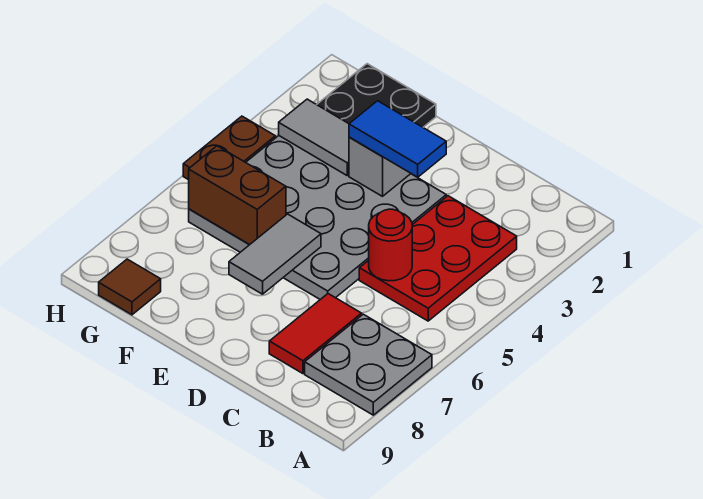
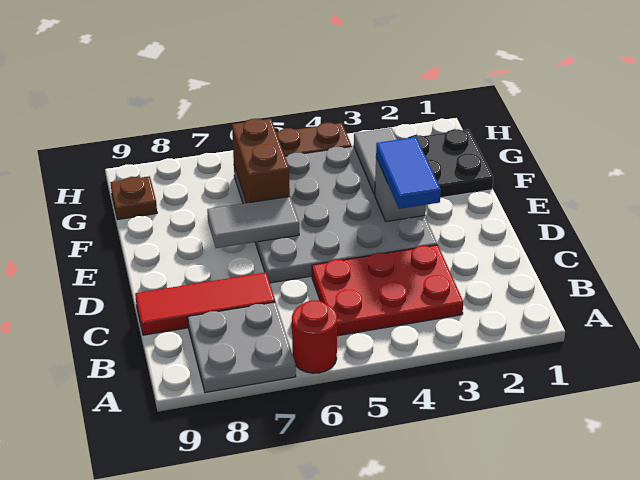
red round brick C5 level 2 -> red round brick A6 level 1
red tile C7:C8 level 1 -> red tile C7:C9 level 1
brown tile G9 level 1 -> brown plate G9 level 1

